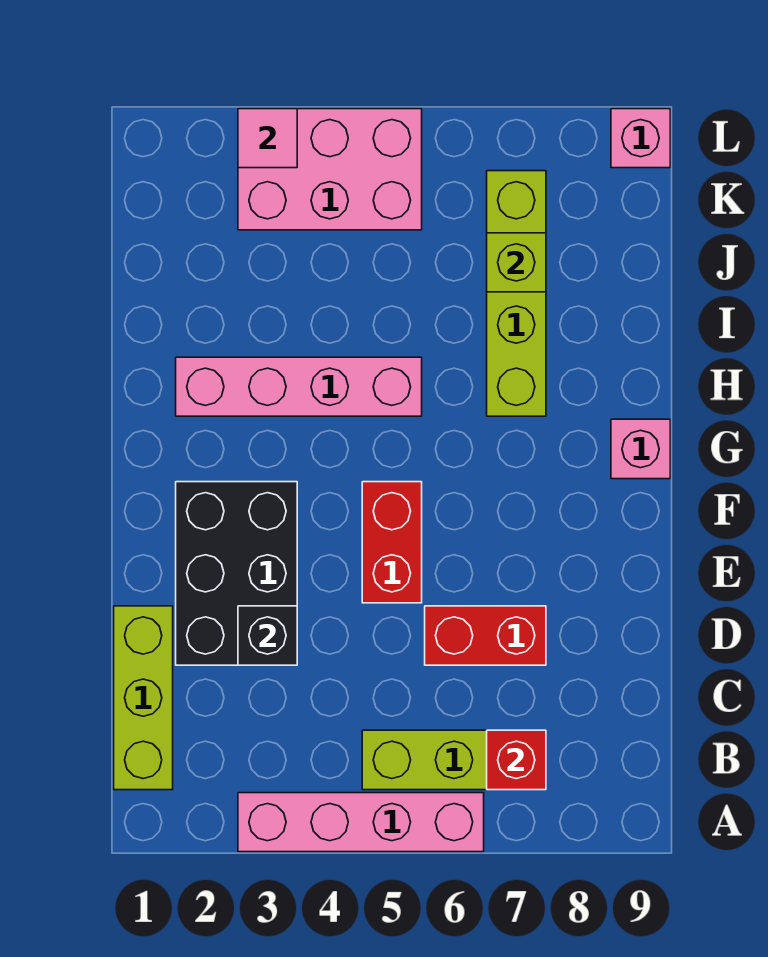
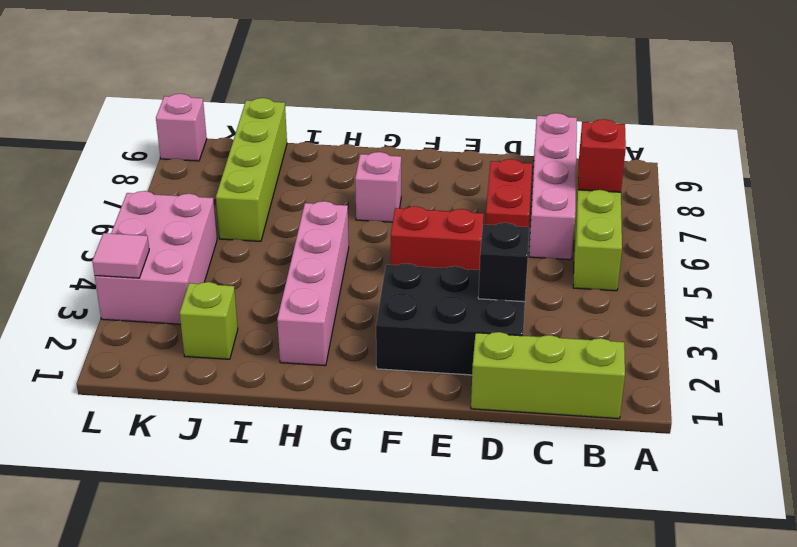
pink brick A3:A6 level 1 -> pink brick C6:C9 level 1
pink brick G9 level 1 -> pink brick G7 level 1
lime brick H7:K7 level 1 -> lime brick J6:J9 level 1
lime brick J7 level 2 -> lime brick J2 level 1

